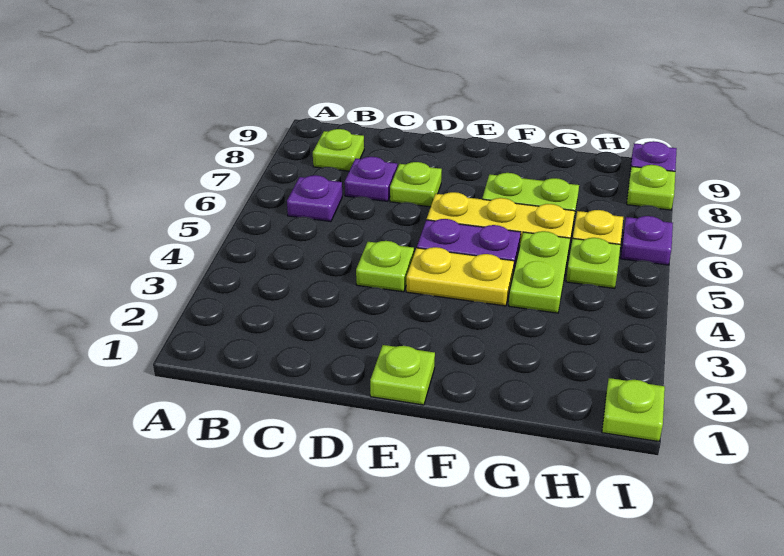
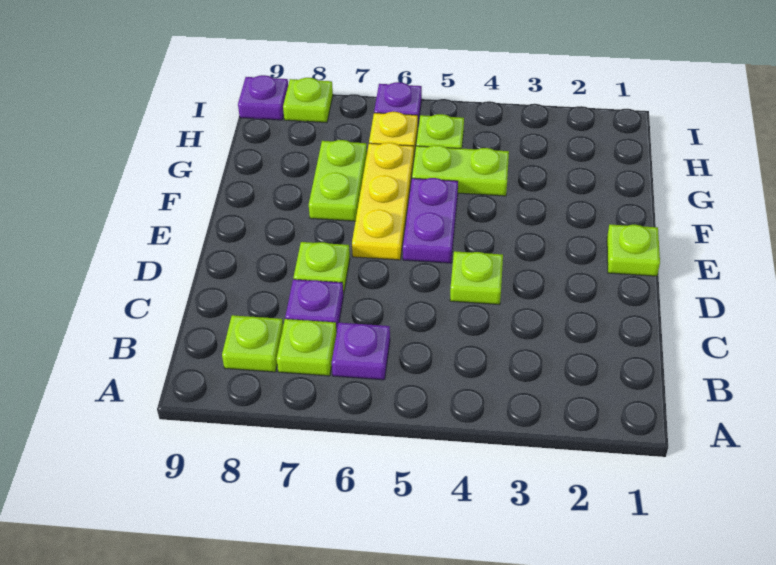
yellow plate E4:F4 level 1 -> none
lime plate I1 level 1 -> lime plate B7 level 1

